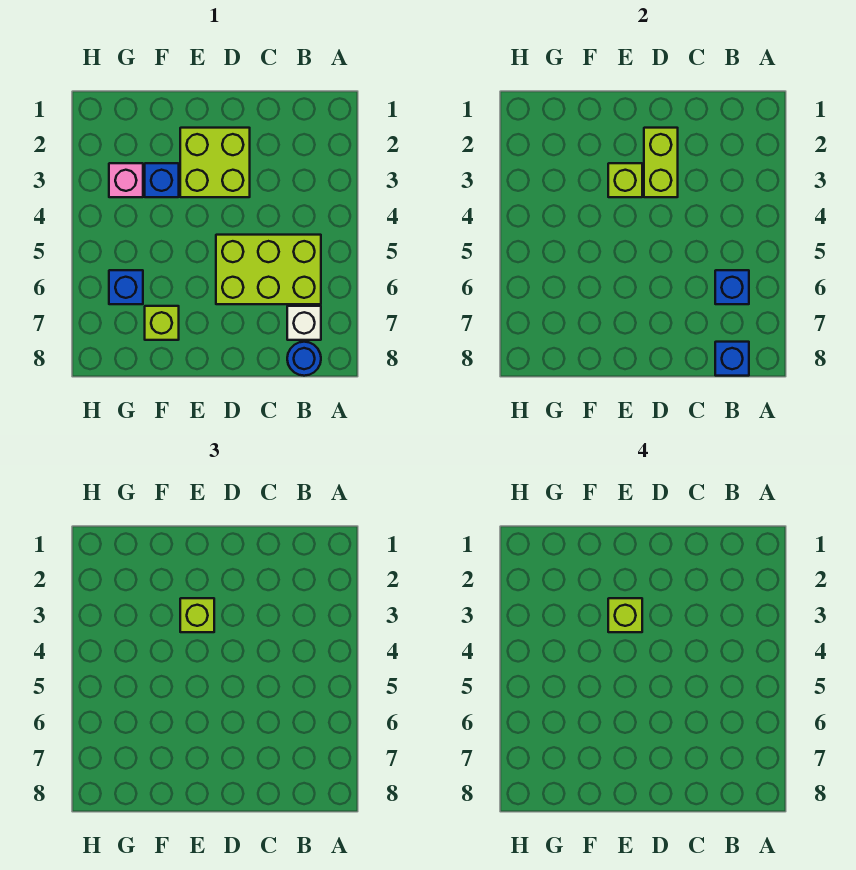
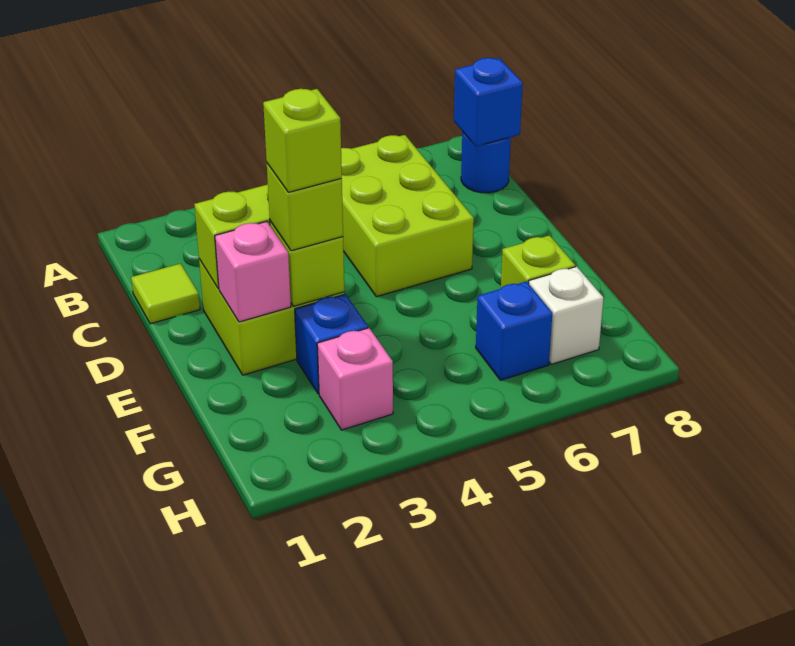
blue brick B6 level 2 -> none
white brick B7 level 1 -> white brick G7 level 1
none -> lime tile C1 level 1
none -> pink brick E2 level 2

